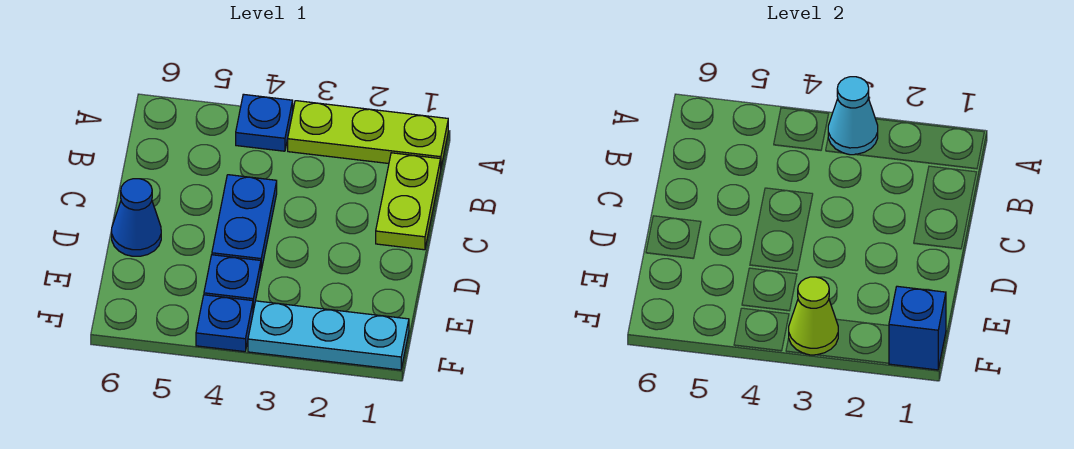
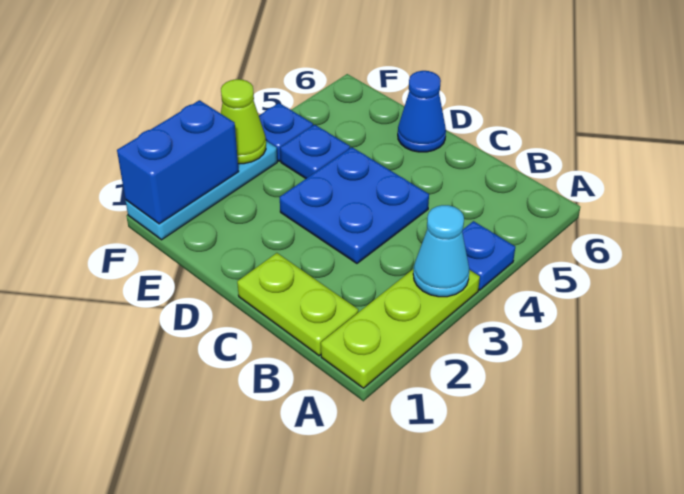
blue plate C4:D4 level 1 -> blue plate C3:D4 level 1
blue brick F1 level 2 -> blue brick F1:F2 level 2

